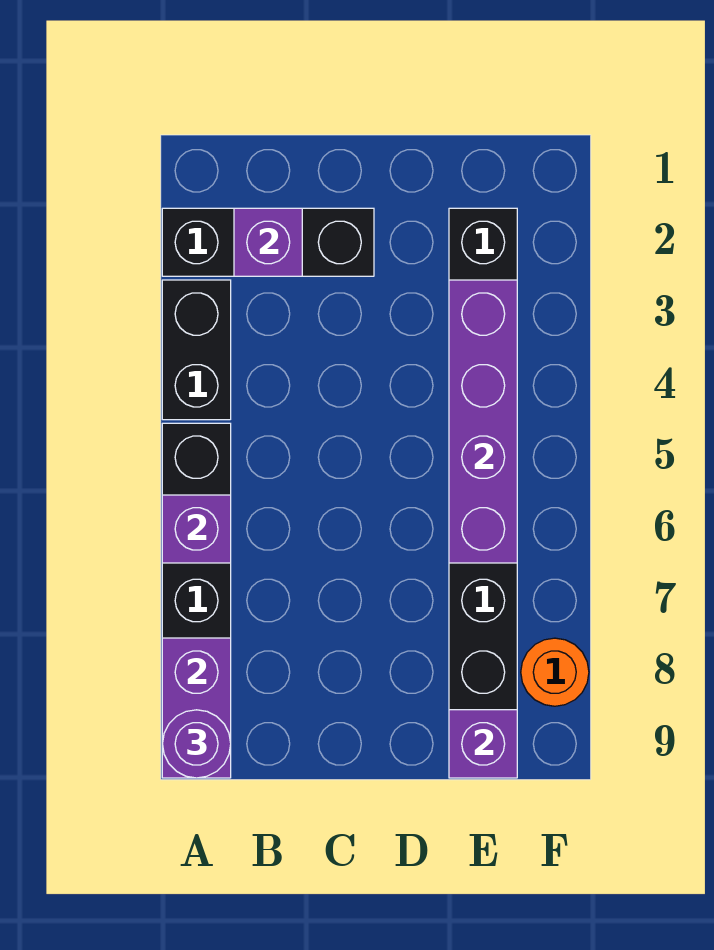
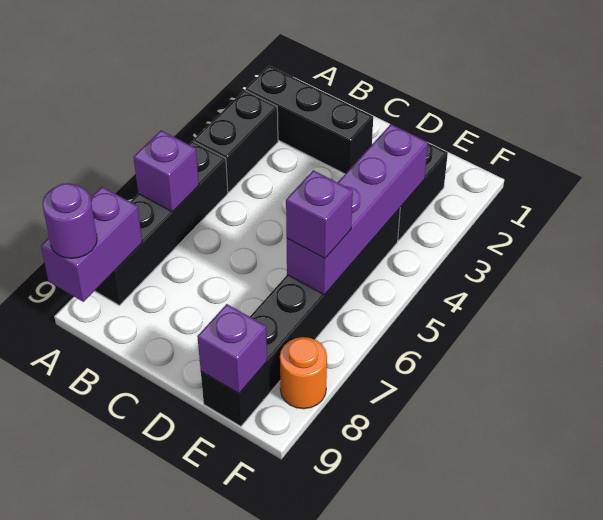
purple brick B2 level 2 -> purple brick E6 level 3

